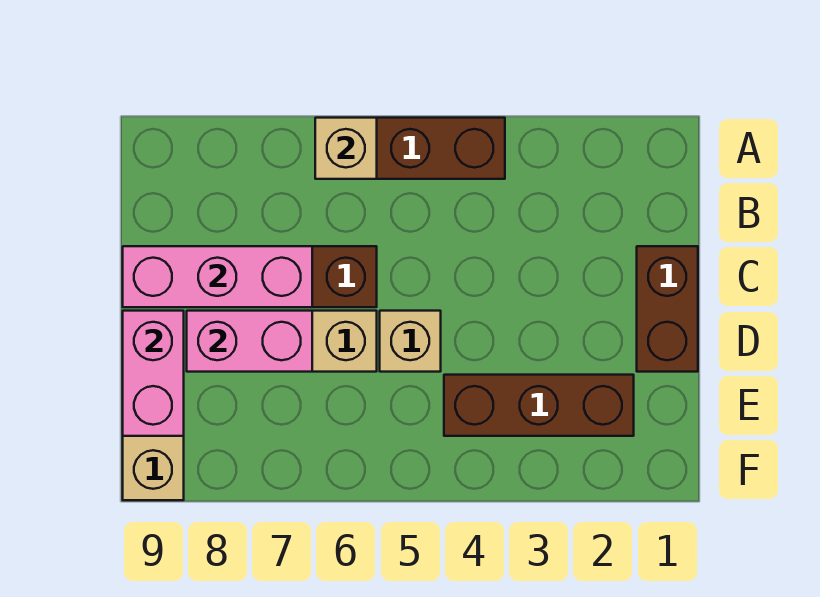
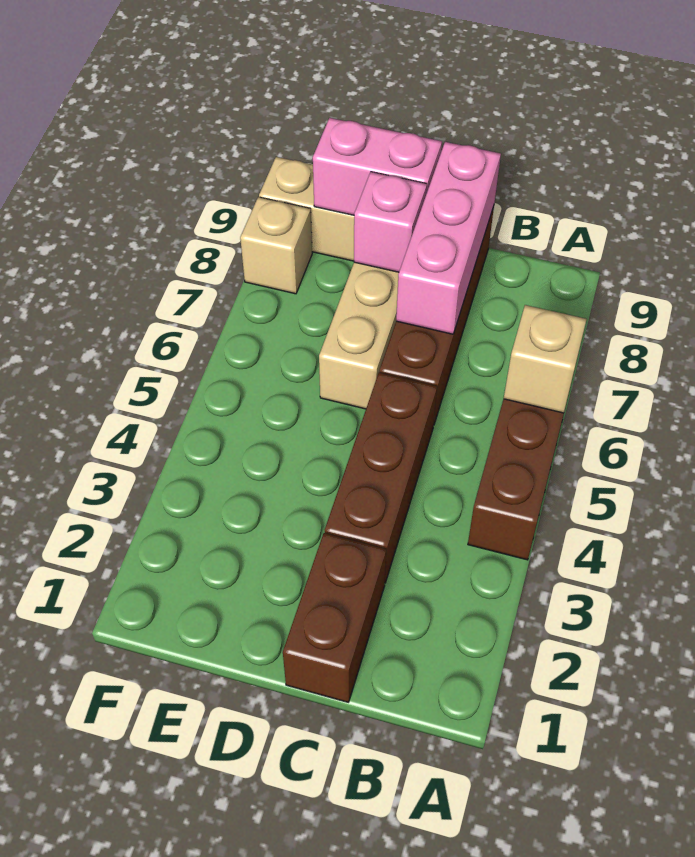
brown brick C1:D1 level 1 -> brown brick C1:C2 level 1
tan brick D5 level 1 -> tan brick F8 level 1
pink brick D7:D8 level 2 -> pink brick D8 level 2
brown brick E2:E4 level 1 -> brown brick C3:C5 level 1

